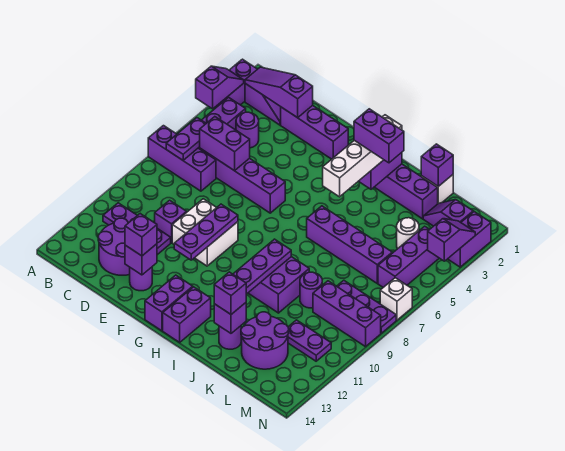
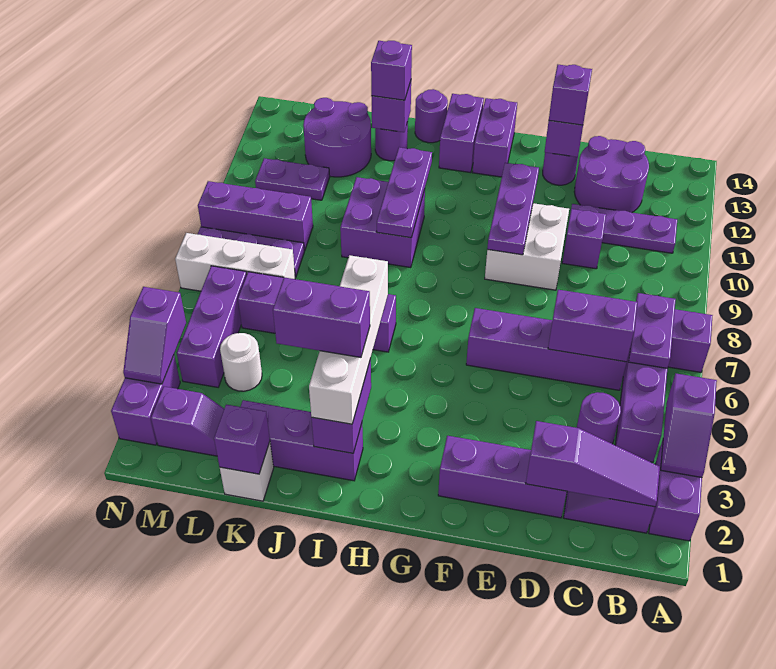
purple round brick K9 level 1 -> purple round brick I14 level 1
white brick N7 level 1 -> white brick L7:N7 level 1

